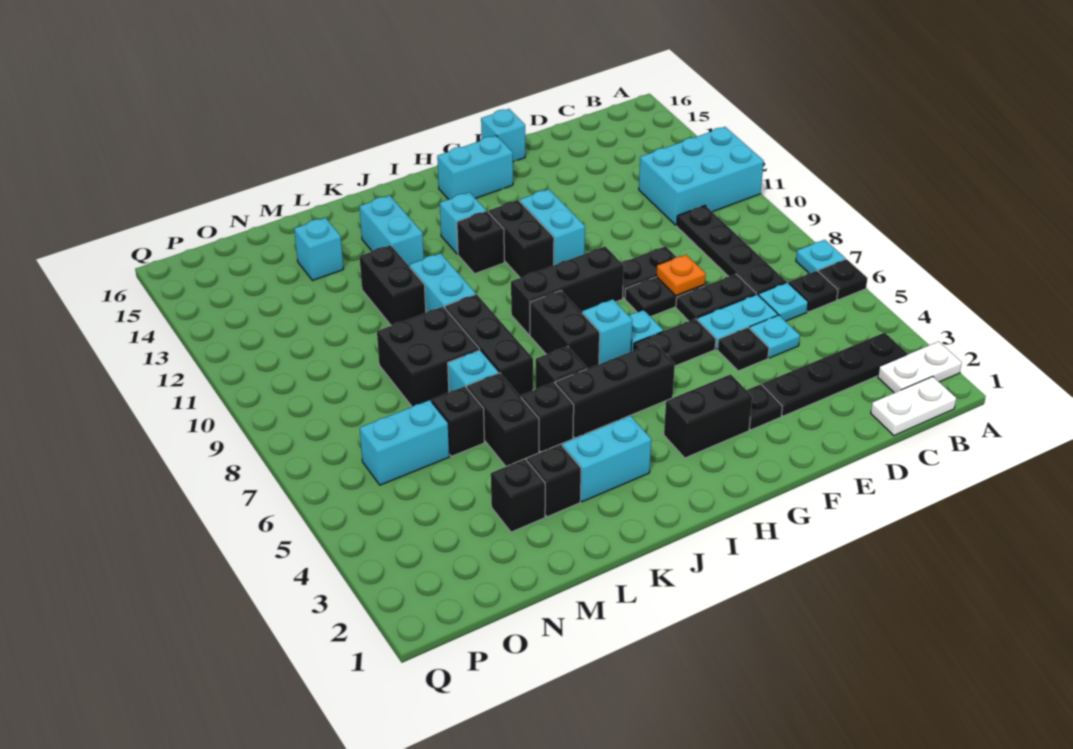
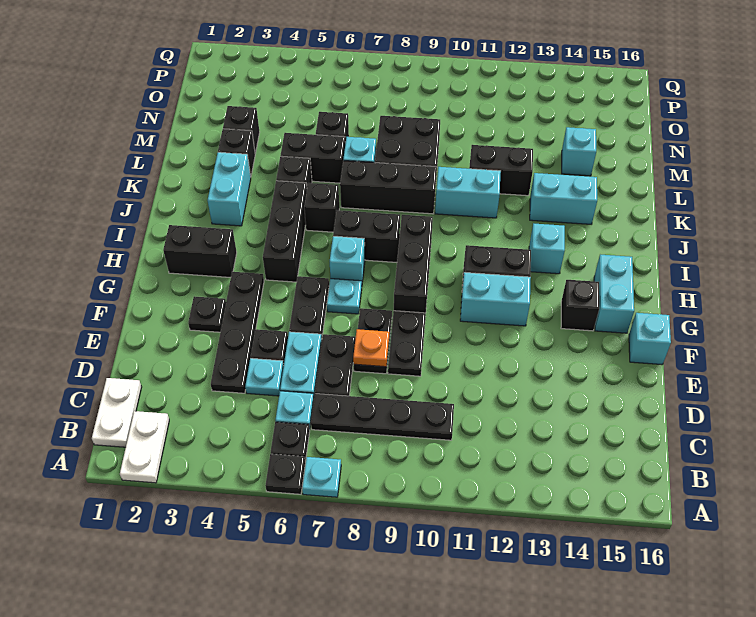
cyan brick A11:C12 level 1 -> none
black plate B3:E3 level 1 -> black plate D4:G4 level 1
black brick G3:H3 level 1 -> black brick H2:H3 level 1
black brick I12 level 1 -> black brick G14 level 1
cyan brick N6:O6 level 1 -> none

